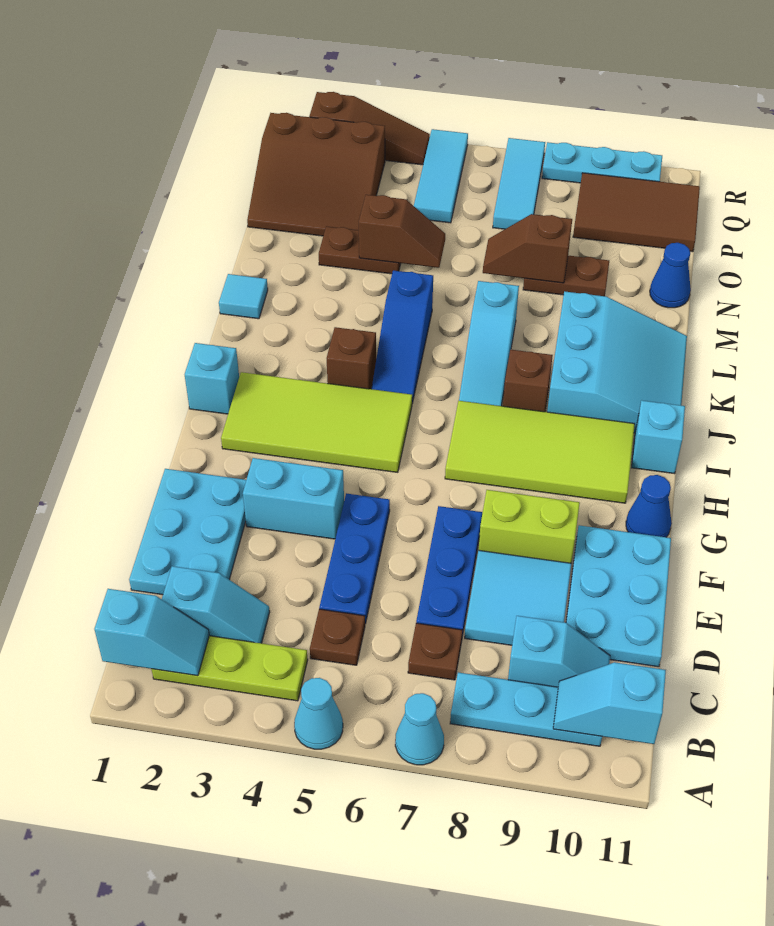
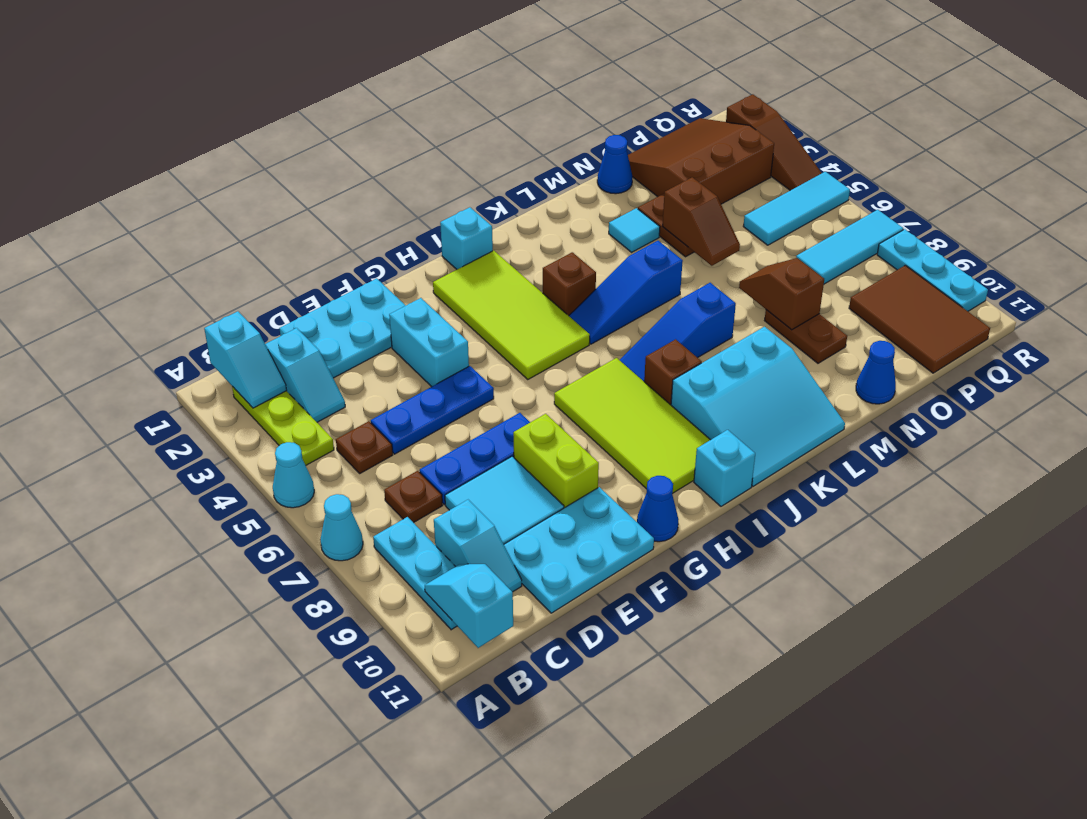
cyan slope J7:L7 level 1 top L -> blue slope J7:L7 level 1 top L
cyan tile L1 level 1 -> cyan tile M3 level 1
none -> blue cone N1 level 1
brown slope O1:Q3 level 1 top Q -> brown slope O1:Q3 level 1 top 3

